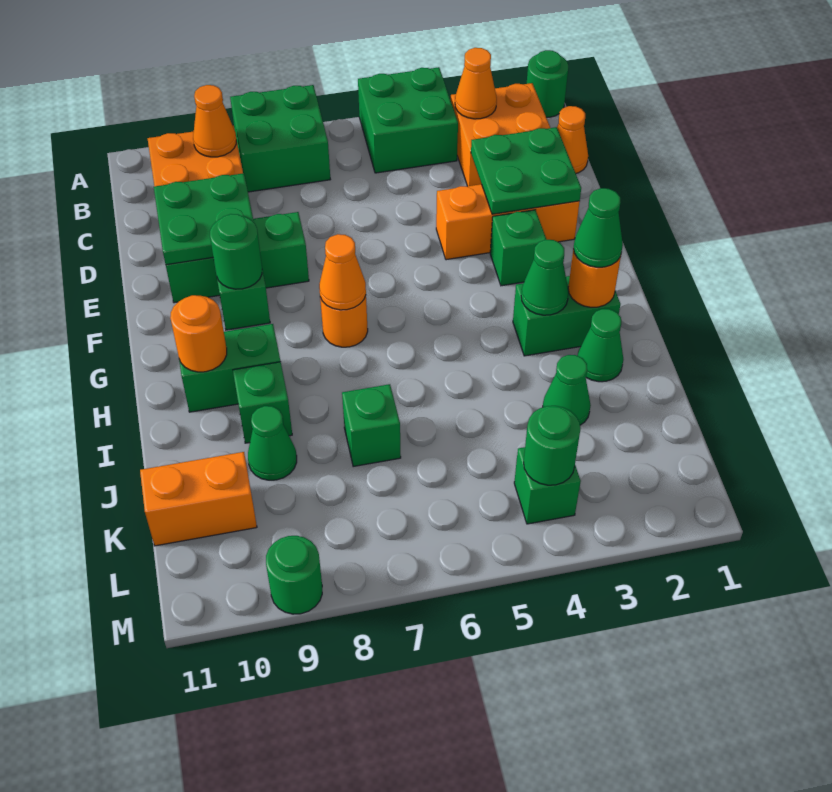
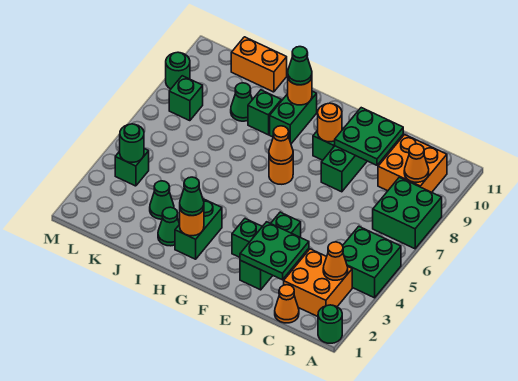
orange brick E2:E4 level 1 -> green brick E2:E4 level 1
green round brick F9 level 2 -> orange round brick F9 level 2
green cone H3 level 2 -> green cone H10 level 3
green brick J7 level 1 -> green brick L8 level 1
orange brick K10:K11 level 1 -> orange brick J11:K11 level 1

